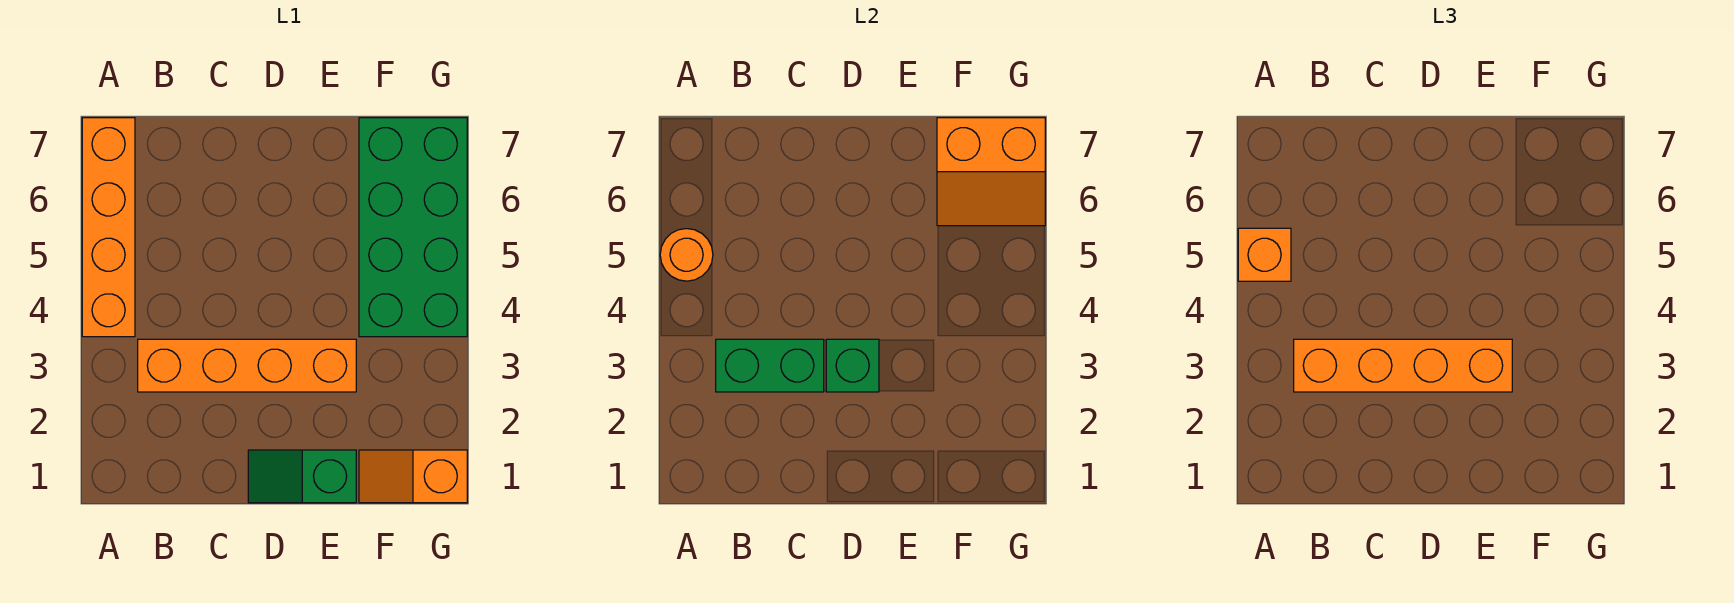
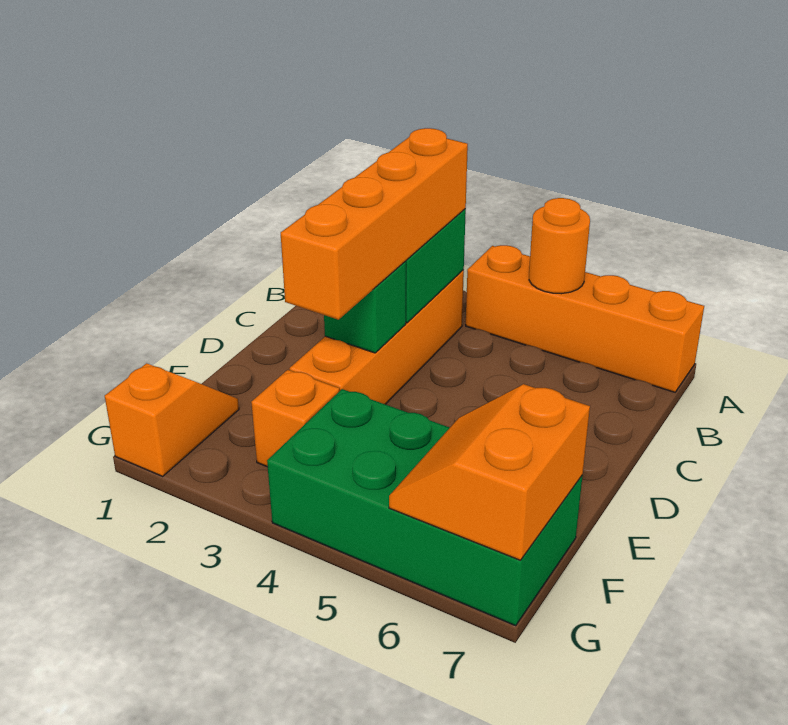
orange brick A5 level 3 -> orange brick F3 level 1
green slope D1:E1 level 1 top E -> none

